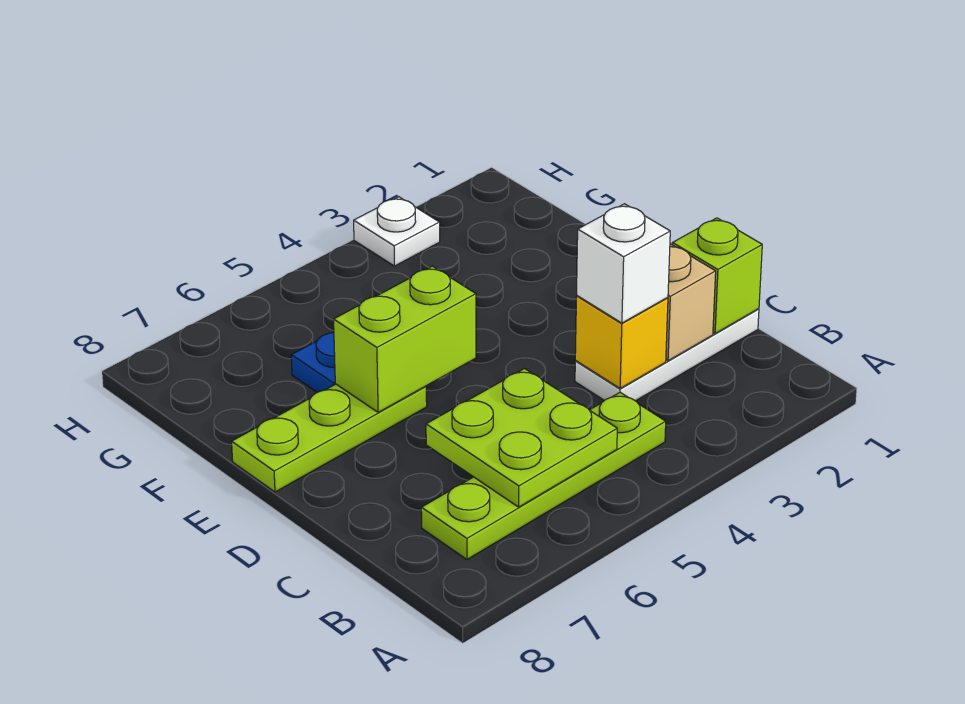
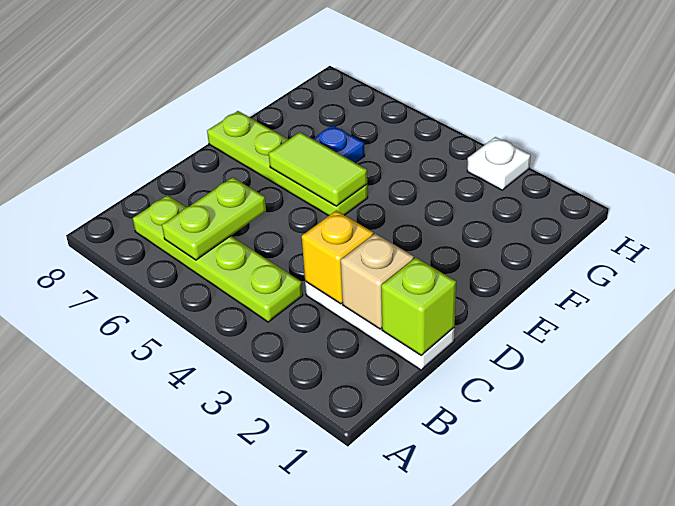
lime plate B5:C6 level 2 -> lime plate B6:C6 level 2
white brick C3 level 3 -> none
lime brick E5:E6 level 2 -> lime tile E5:E6 level 2
lime plate E6:E8 level 1 -> lime plate E5:E8 level 1

